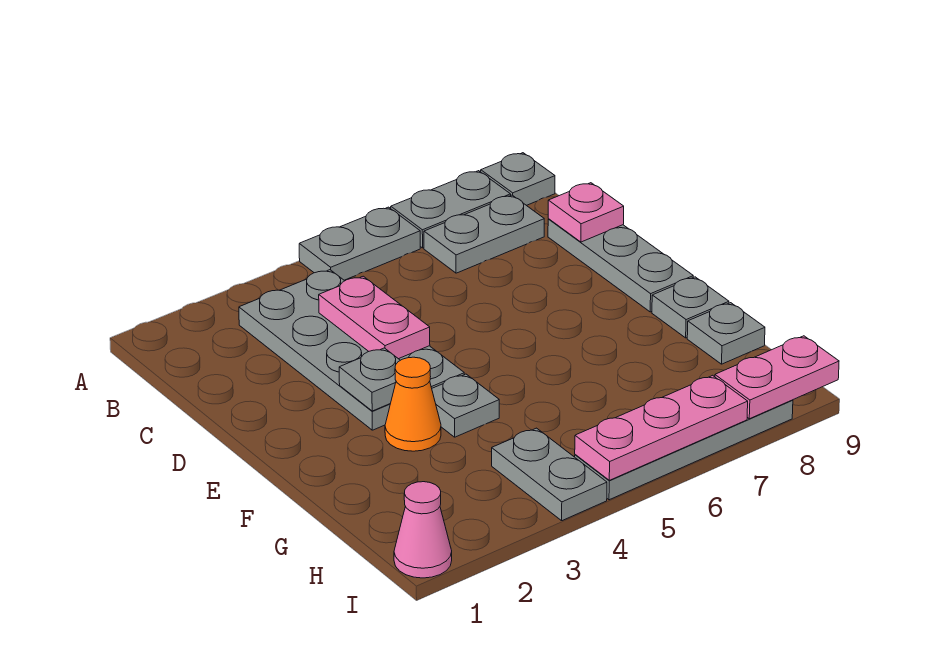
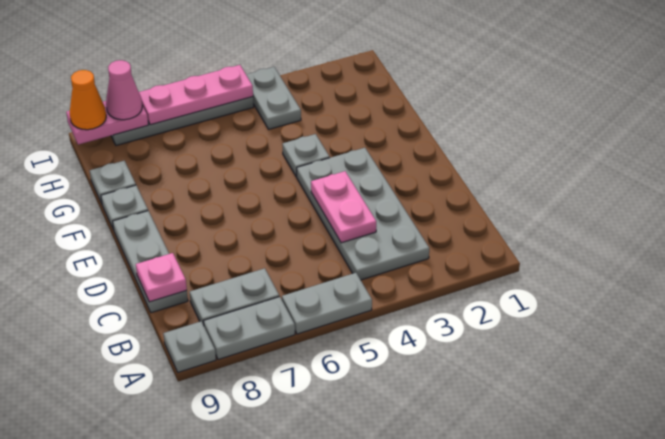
grey plate E3 level 2 -> none
orange cone F3 level 1 -> orange cone I9 level 3
pink cone I1 level 1 -> pink cone I8 level 3

